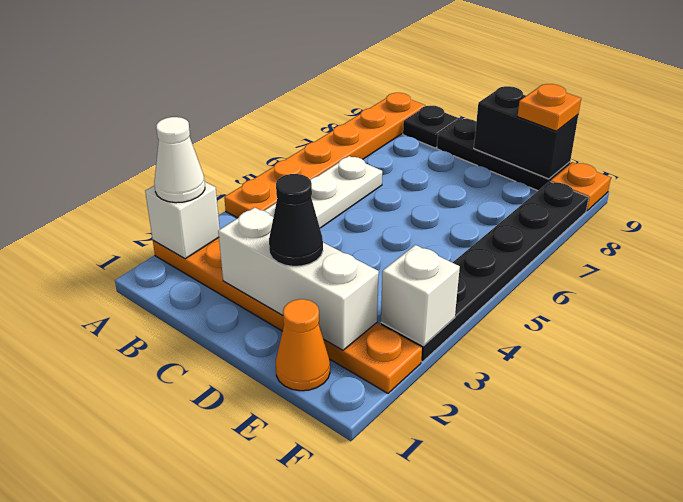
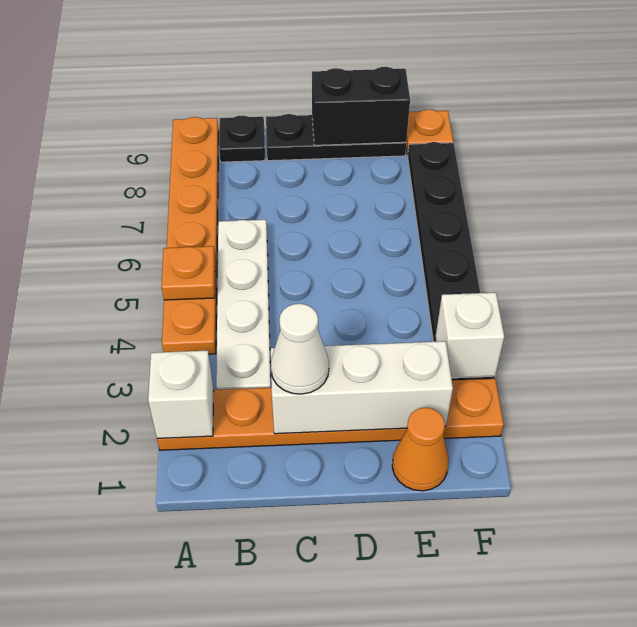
white cone A2 level 3 -> white cone C2 level 3
black cone D2 level 3 -> none
orange plate E9 level 3 -> orange plate A5 level 2

